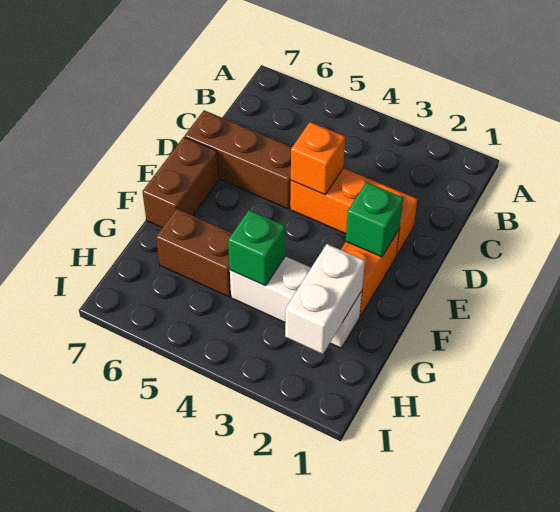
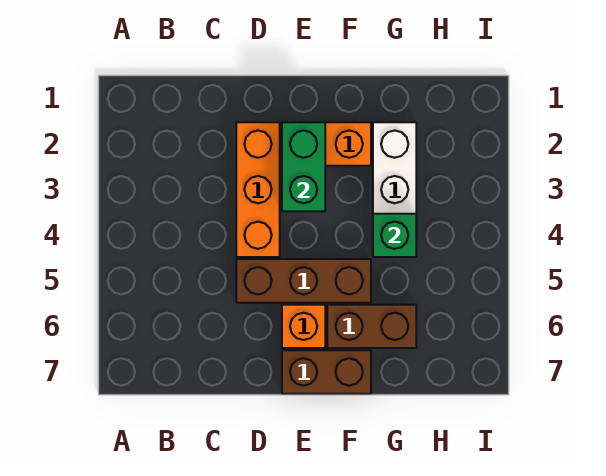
orange brick D4 level 2 -> orange brick E6 level 1
brown brick D5:D7 level 1 -> brown brick D5:F5 level 1
green brick E2 level 2 -> green brick E2:E3 level 2
white brick G2:H2 level 2 -> none
brown brick G5:G6 level 1 -> brown brick F6:G6 level 1

